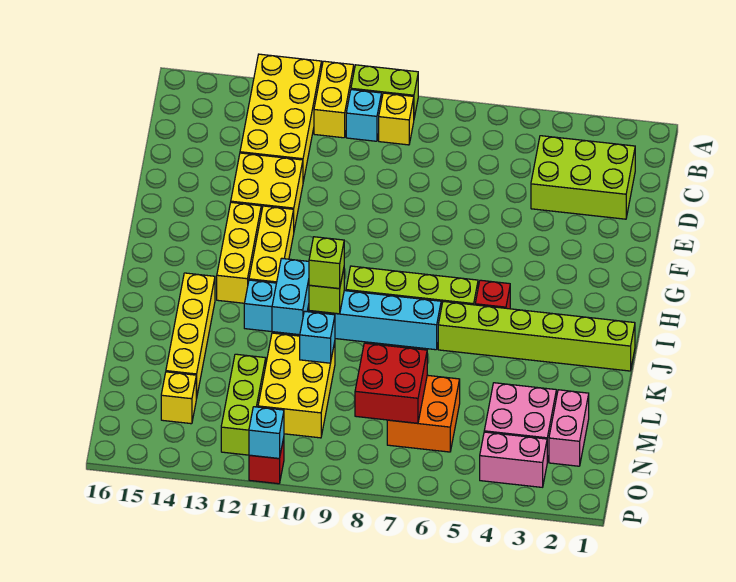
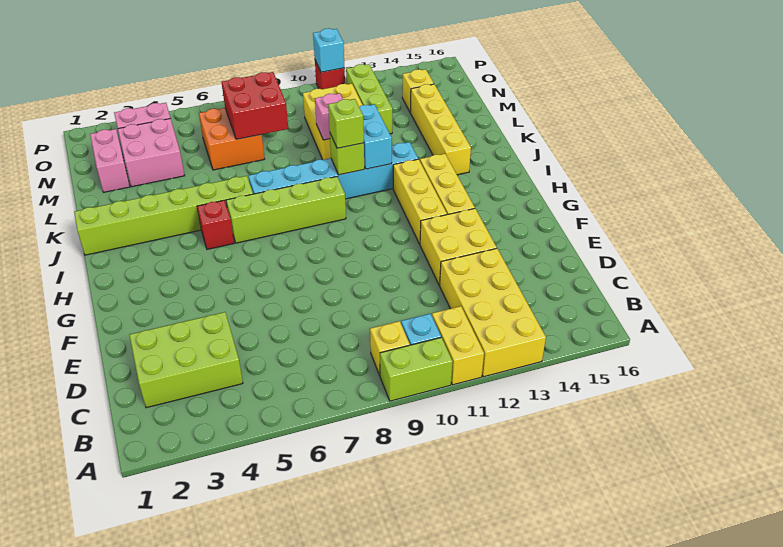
cyan brick L10 level 2 -> pink brick L10 level 2

